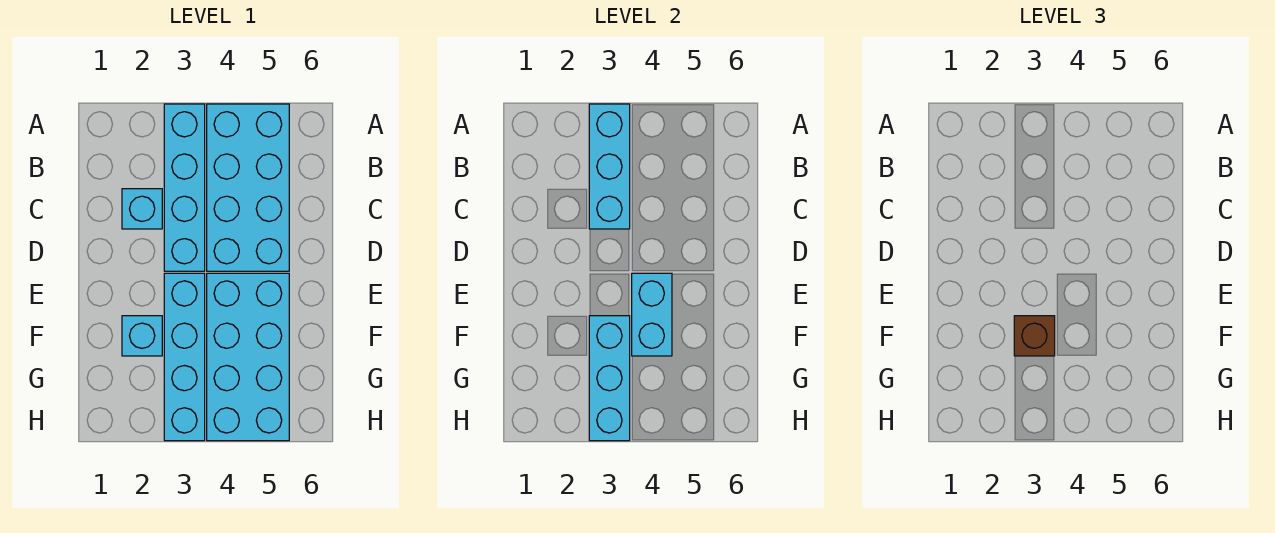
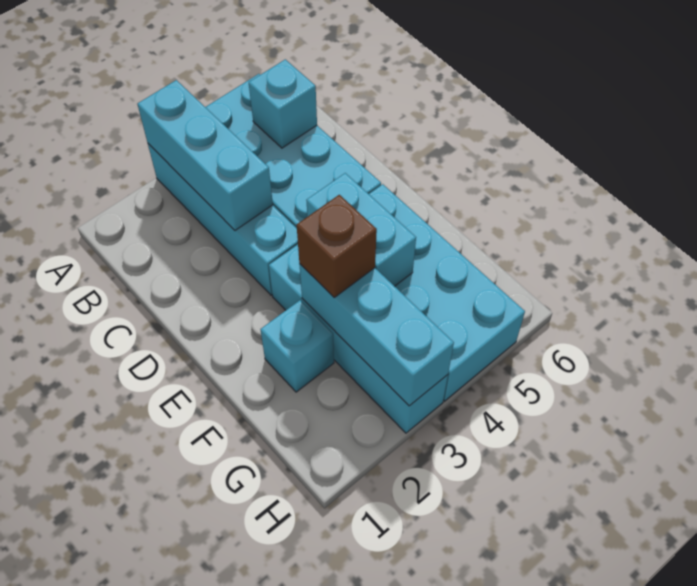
cyan brick C2 level 1 -> cyan brick B5 level 2

